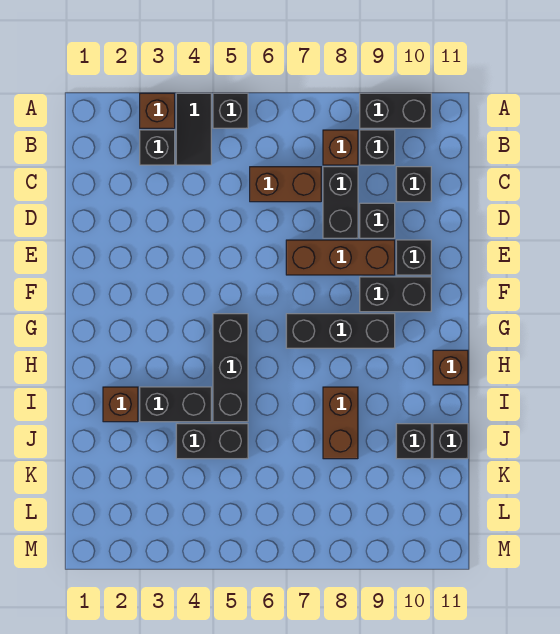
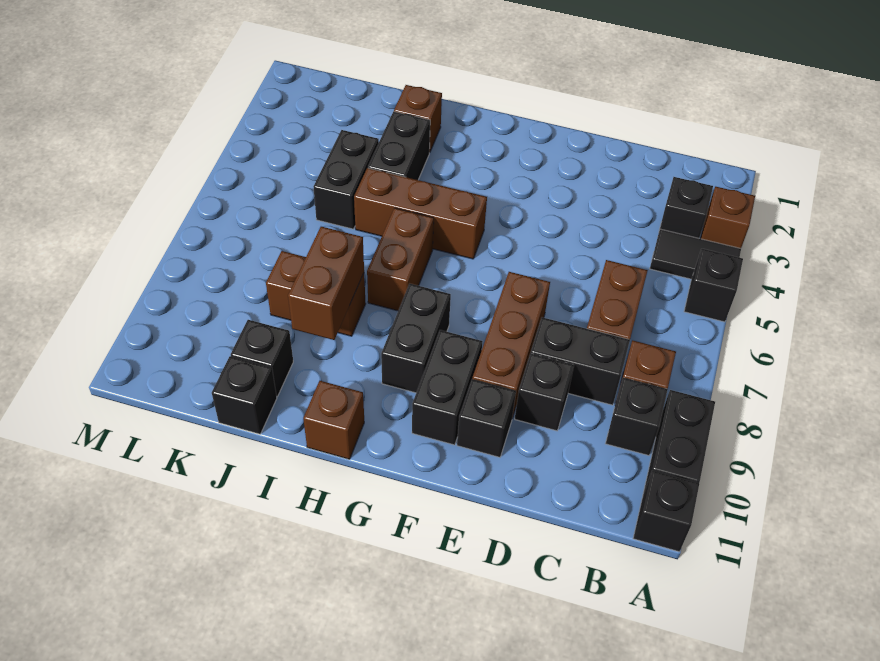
black brick C10 level 1 -> black brick A11 level 1
black brick G5:I5 level 1 -> brown brick G5:I5 level 1
black brick G7:G9 level 1 -> black brick G8:G9 level 1
none -> brown brick H6:H7 level 1
none -> brown brick I8:I9 level 2

